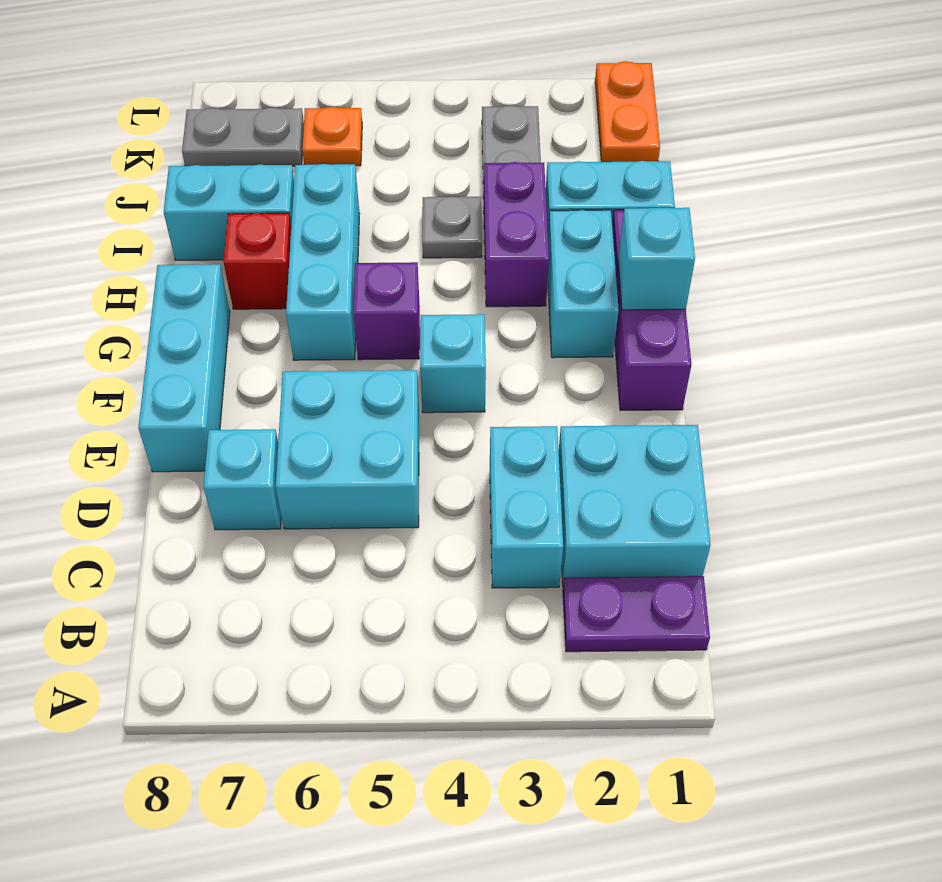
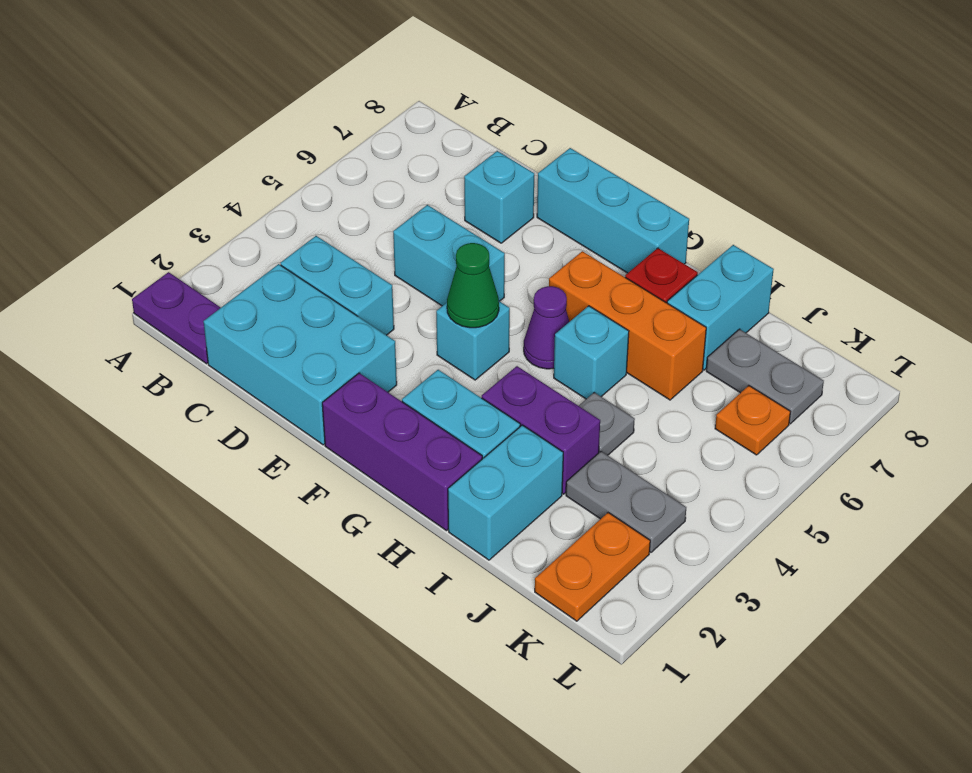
purple plate B1:B2 level 1 -> purple plate A1:B1 level 1
cyan brick C1:D2 level 1 -> cyan brick C1:E2 level 1
cyan brick D5:E6 level 1 -> cyan brick D5:E5 level 1
none -> green cone F4 level 2
cyan brick G1 level 2 -> cyan brick H5 level 1
purple brick G5 level 1 -> purple cone G5 level 1
cyan brick G6:I6 level 1 -> orange brick G6:I6 level 1
orange plate K1:L1 level 1 -> orange plate K1:K2 level 1
grey plate K7:K8 level 1 -> grey plate J7:K7 level 1

